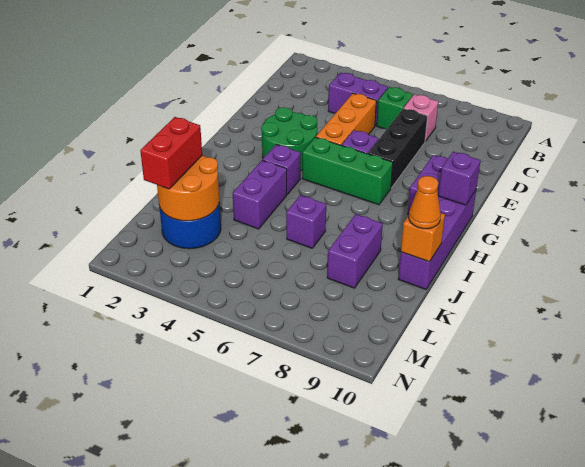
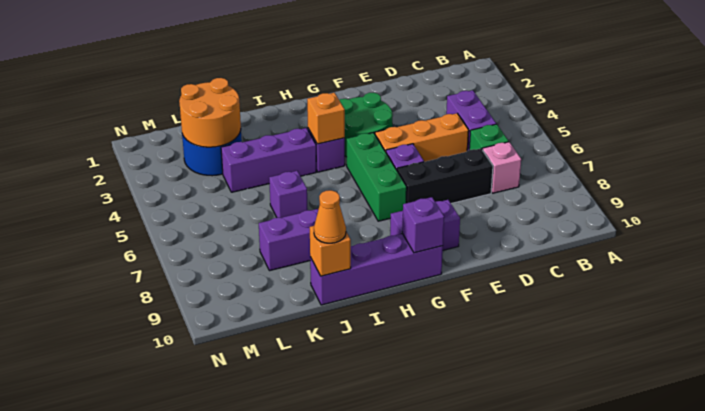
none -> orange brick H4 level 2
purple brick I4:J4 level 1 -> purple brick I4:K4 level 1
red brick K2:L2 level 3 -> none

